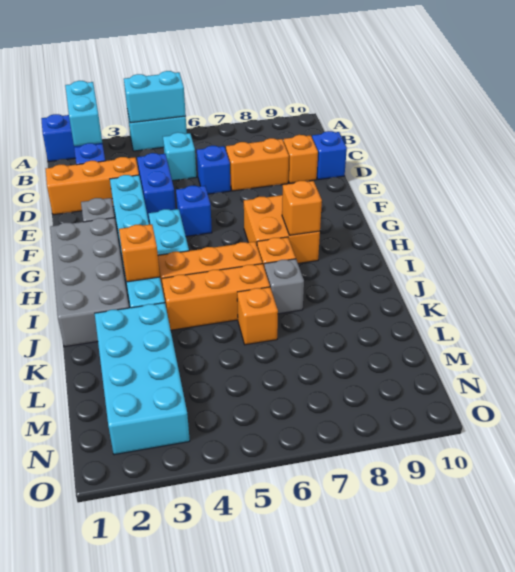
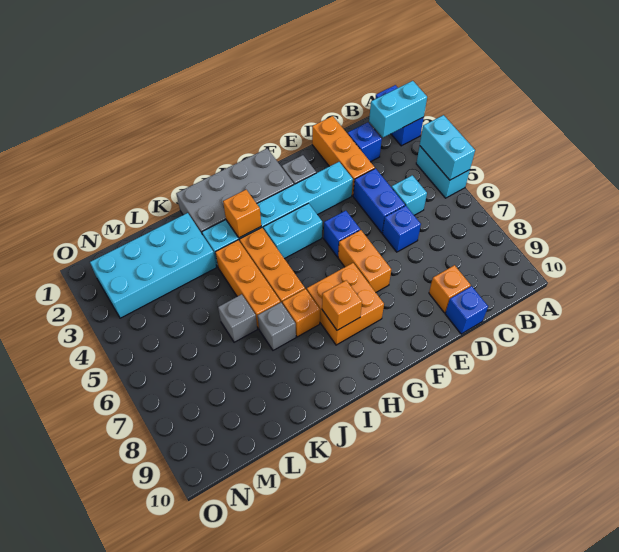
blue brick D4:E4 level 1 -> blue brick D4:D5 level 1
orange brick D7:D8 level 1 -> orange brick F6:F7 level 1
orange brick K6 level 1 -> grey brick K6 level 1

